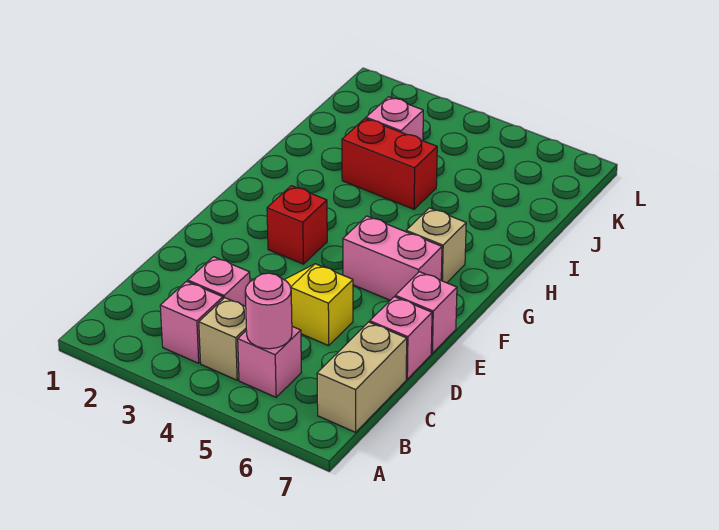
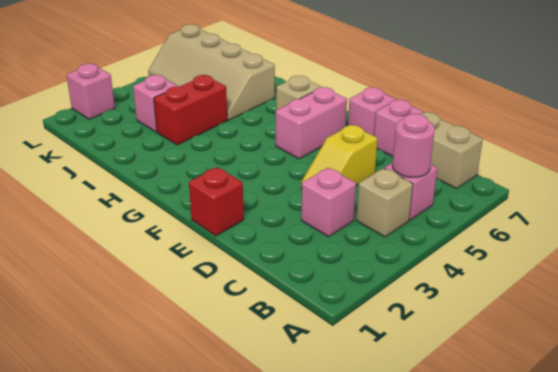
pink brick B3 level 1 -> pink brick L2 level 1
red brick F3 level 1 -> red brick E1 level 1
none -> tan slope I5:L6 level 1 top 6

